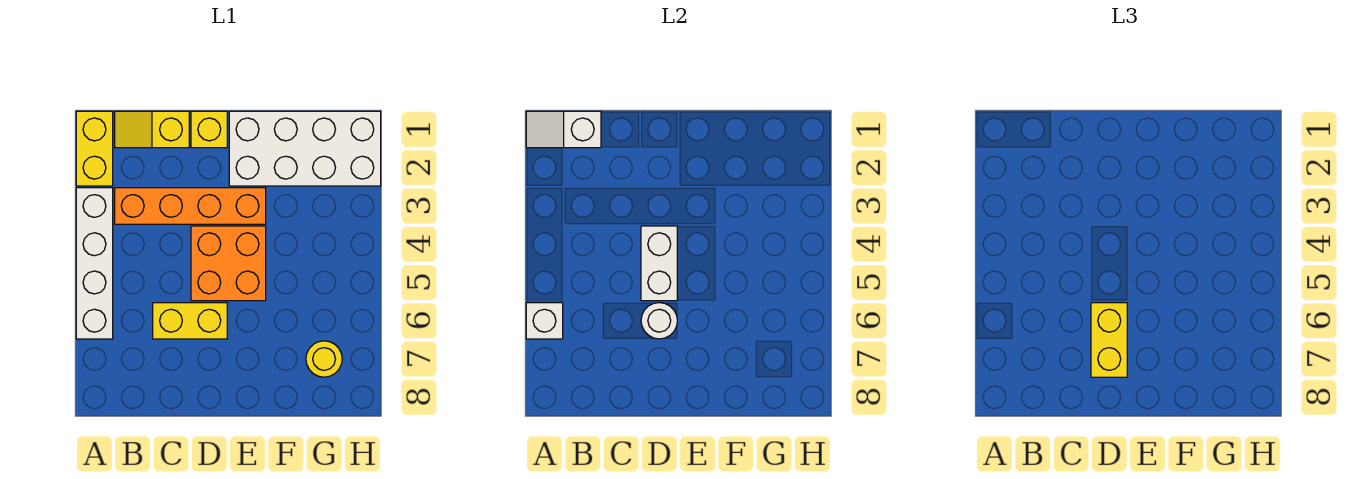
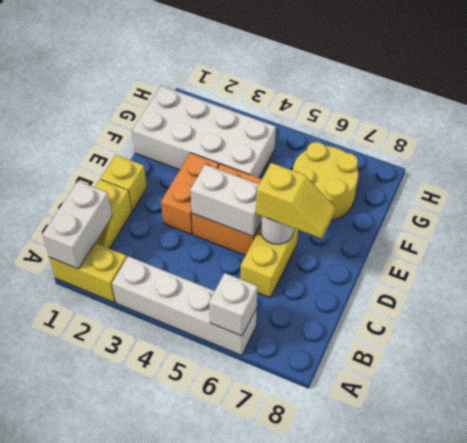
white slope A1:B1 level 2 top B -> white brick A1:B1 level 2
orange brick B3:E3 level 1 -> orange brick D3:E3 level 1
yellow brick D6:D7 level 3 -> yellow slope D6:D7 level 3 top 6
white brick E1:H2 level 1 -> white brick F1:G4 level 1
yellow round brick G7 level 1 -> yellow round brick F6:G7 level 1

